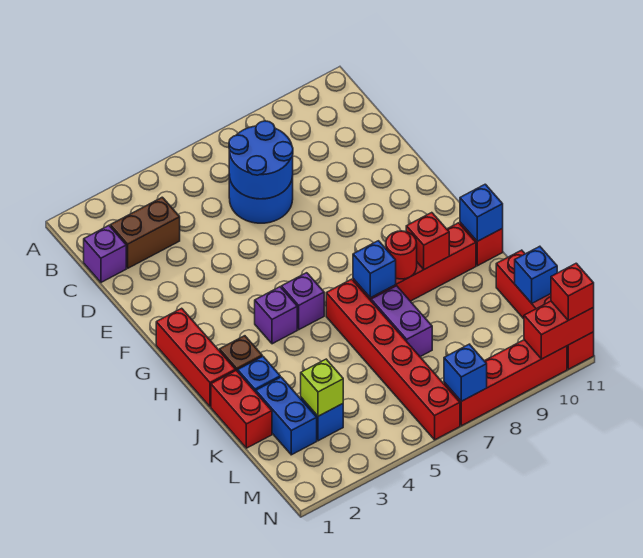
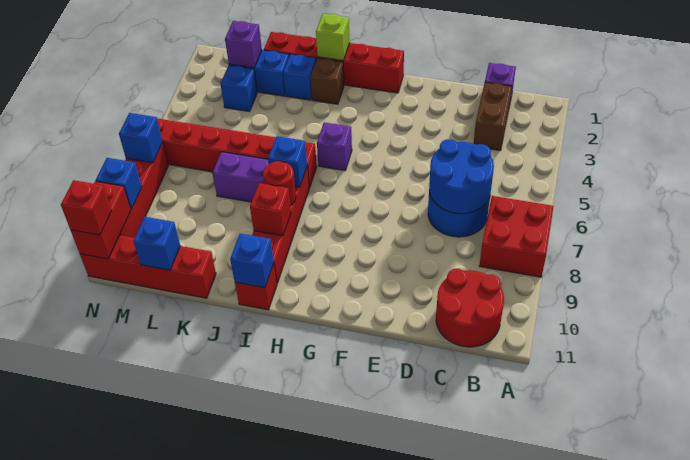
none -> red brick A7:B8 level 1
none -> red round brick B10:C11 level 1
purple brick H4 level 1 -> purple brick L2 level 2
lime brick L3 level 2 -> lime brick I1 level 2
none -> blue brick N9 level 2

